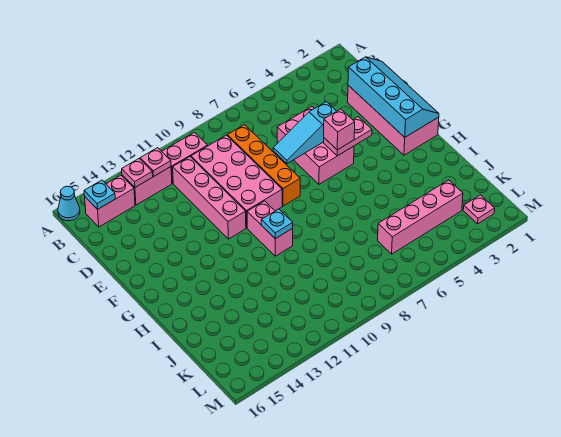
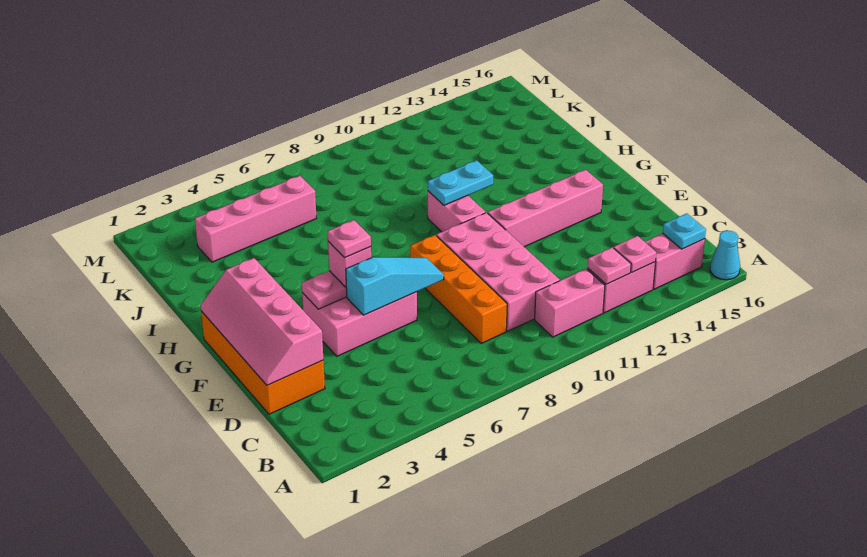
pink brick C11:F11 level 1 -> pink brick F11:F14 level 1
pink brick D1:G2 level 1 -> orange brick D1:G2 level 1
cyan slope D1:G2 level 2 top 2 -> pink slope D1:G2 level 2 top 2
pink brick D5:F6 level 1 -> pink brick E4:F6 level 1
cyan plate H10 level 2 -> cyan plate H10:H11 level 2
pink plate L2 level 1 -> pink plate F5 level 4

